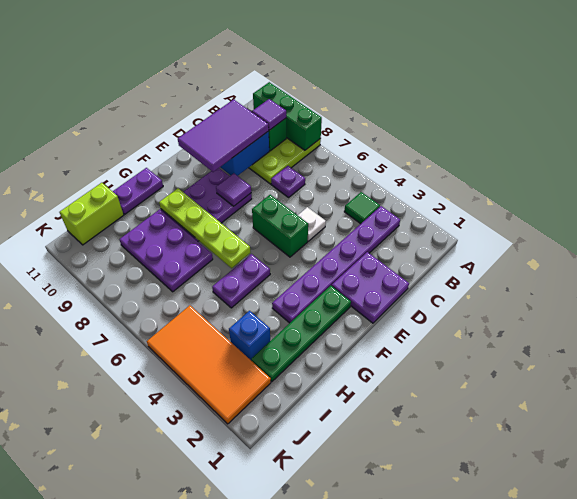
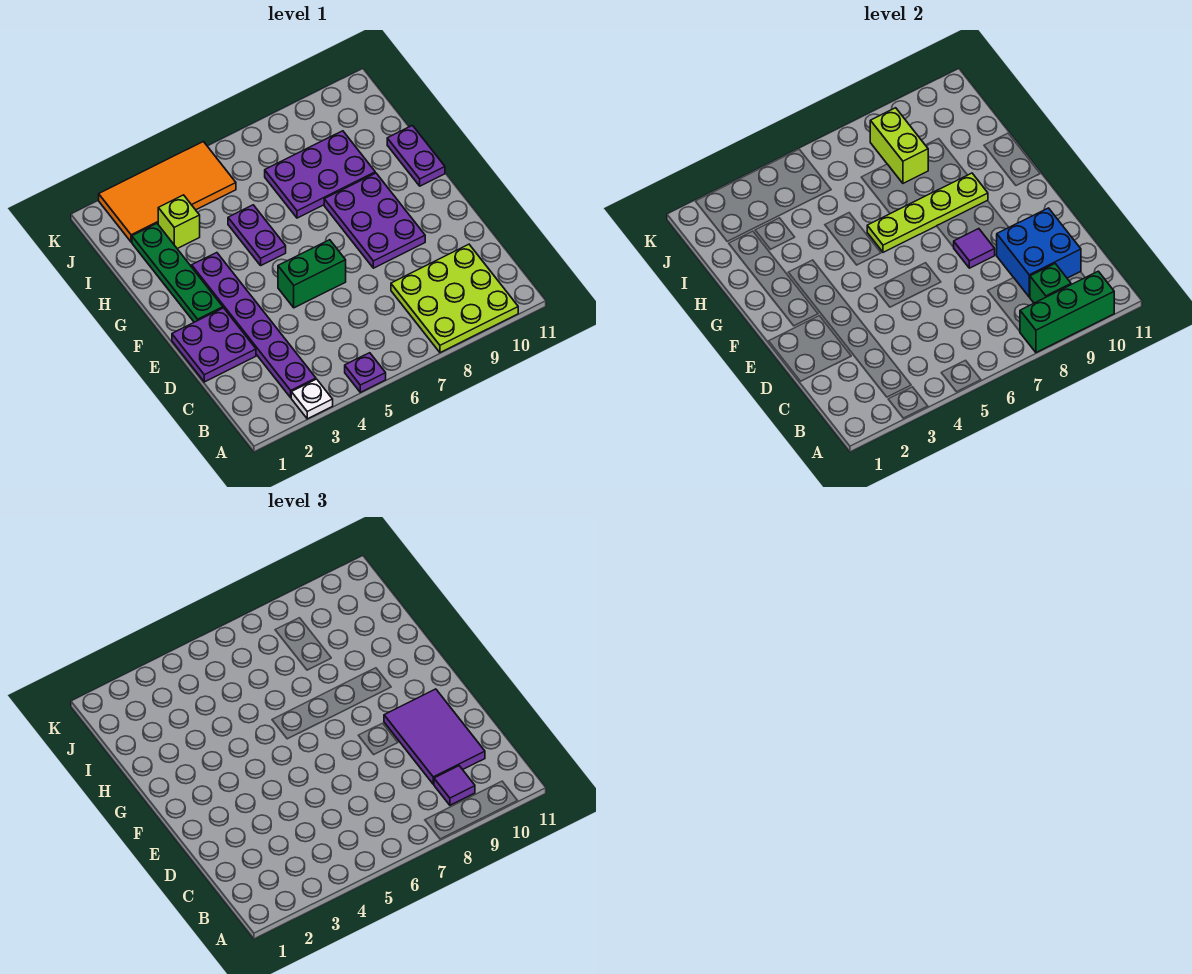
green tile B4 level 1 -> none
purple plate C7 level 1 -> purple plate A5 level 1
white plate D5 level 1 -> white plate A3 level 1
blue brick I3 level 1 -> lime brick I3 level 1
lime brick I11:J11 level 1 -> lime brick I8:J8 level 2

